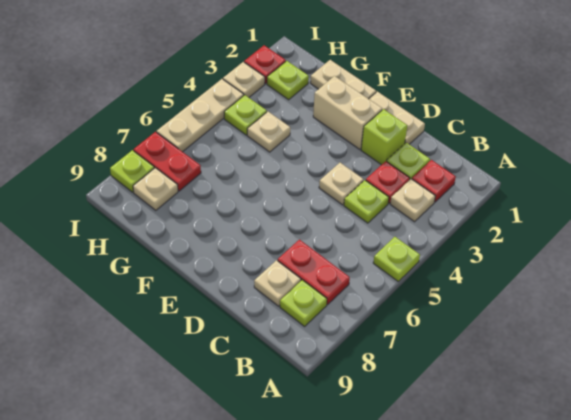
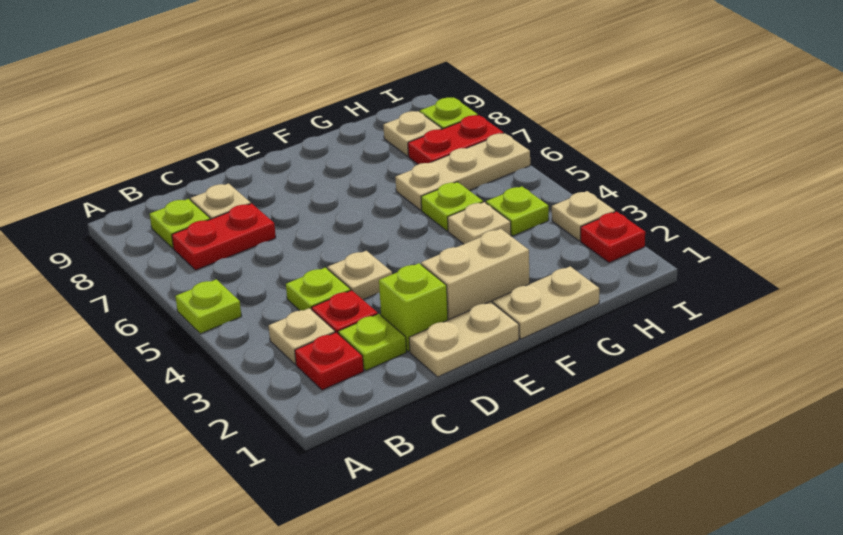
lime plate H2 level 1 -> lime plate G5 level 1
tan plate I4:I6 level 1 -> tan plate G6:I6 level 1

